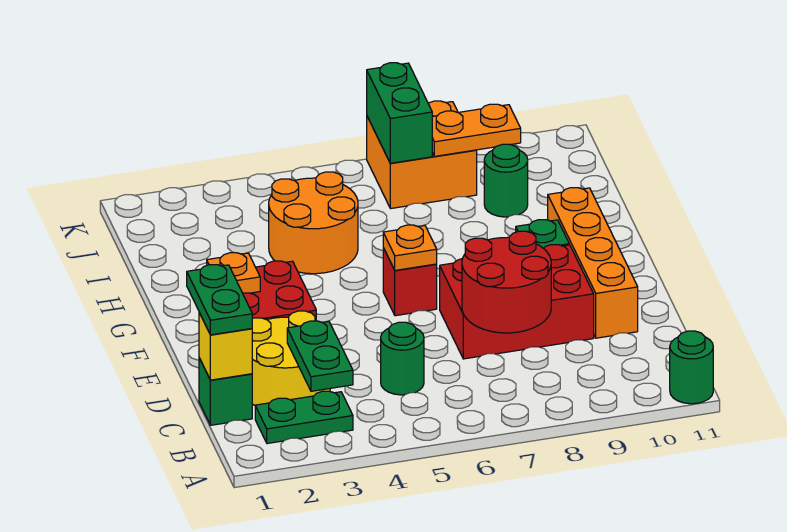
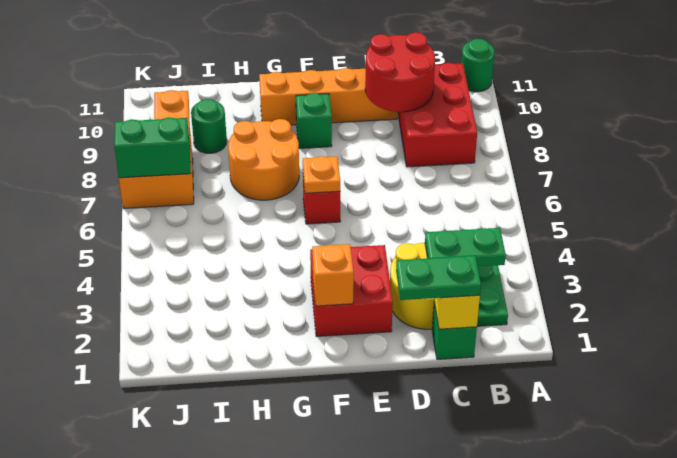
green round brick C5 level 1 -> none
red round brick C7:D8 level 2 -> red round brick C9:D10 level 2
red brick D7:E9 level 1 -> red brick B8:C10 level 1
orange plate F2 level 2 -> orange brick F2 level 2
orange round brick H4:I5 level 1 -> orange round brick G7:H8 level 1

